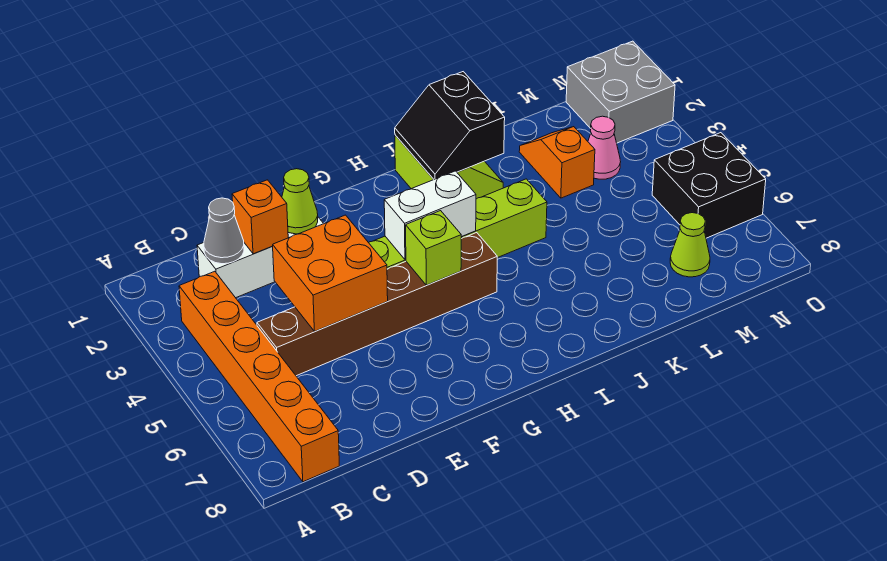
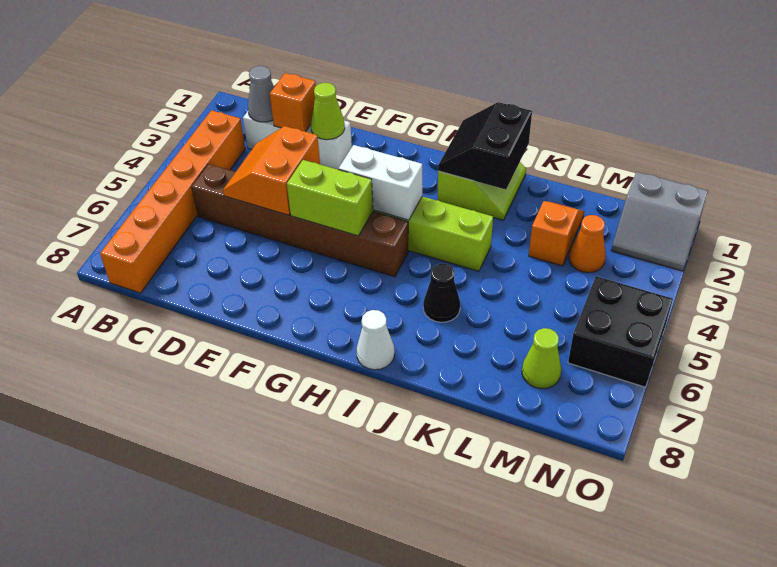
orange brick D4:E5 level 2 -> orange slope D4:E5 level 2 top E
lime brick G5 level 2 -> lime brick F5:G5 level 2
none -> white cone I8 level 1
none -> black cone J6 level 1
pink cone M3 level 1 -> orange cone M3 level 1
grey brick N1:O2 level 1 -> grey slope N1:O2 level 1 top 1

